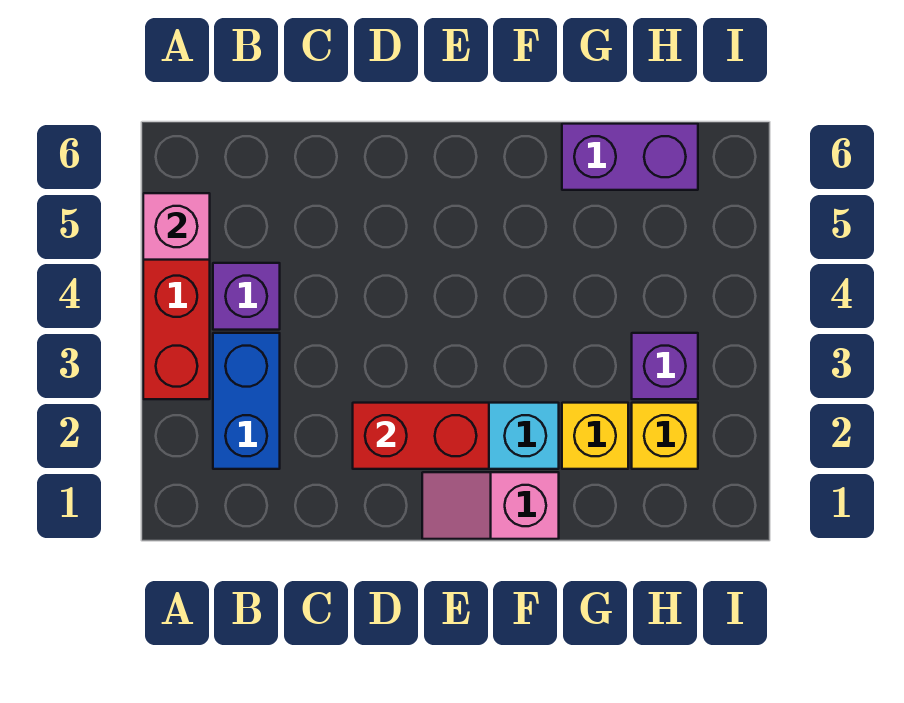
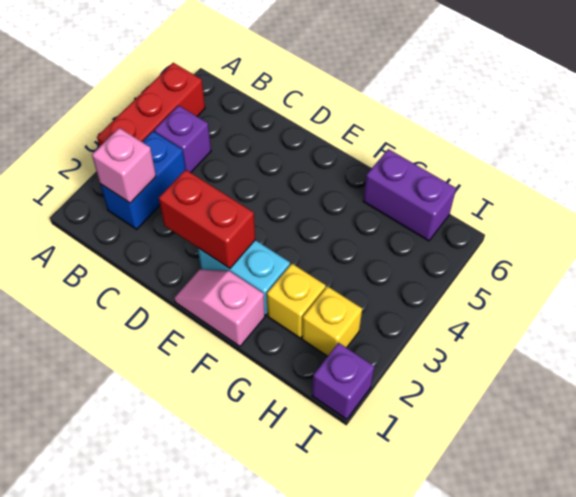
pink brick A5 level 2 -> pink brick B2 level 2
purple brick H3 level 1 -> purple brick I1 level 1

